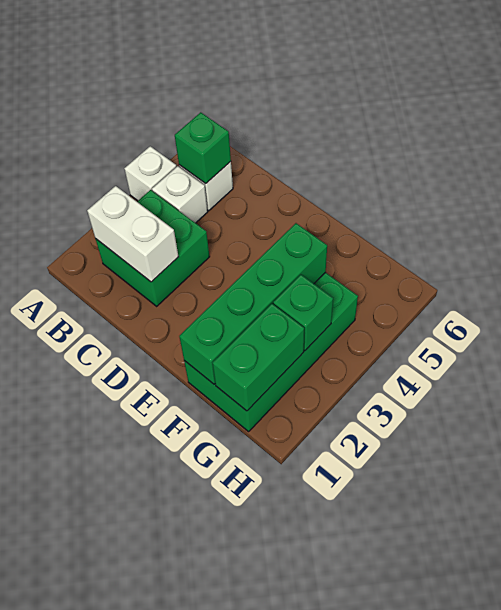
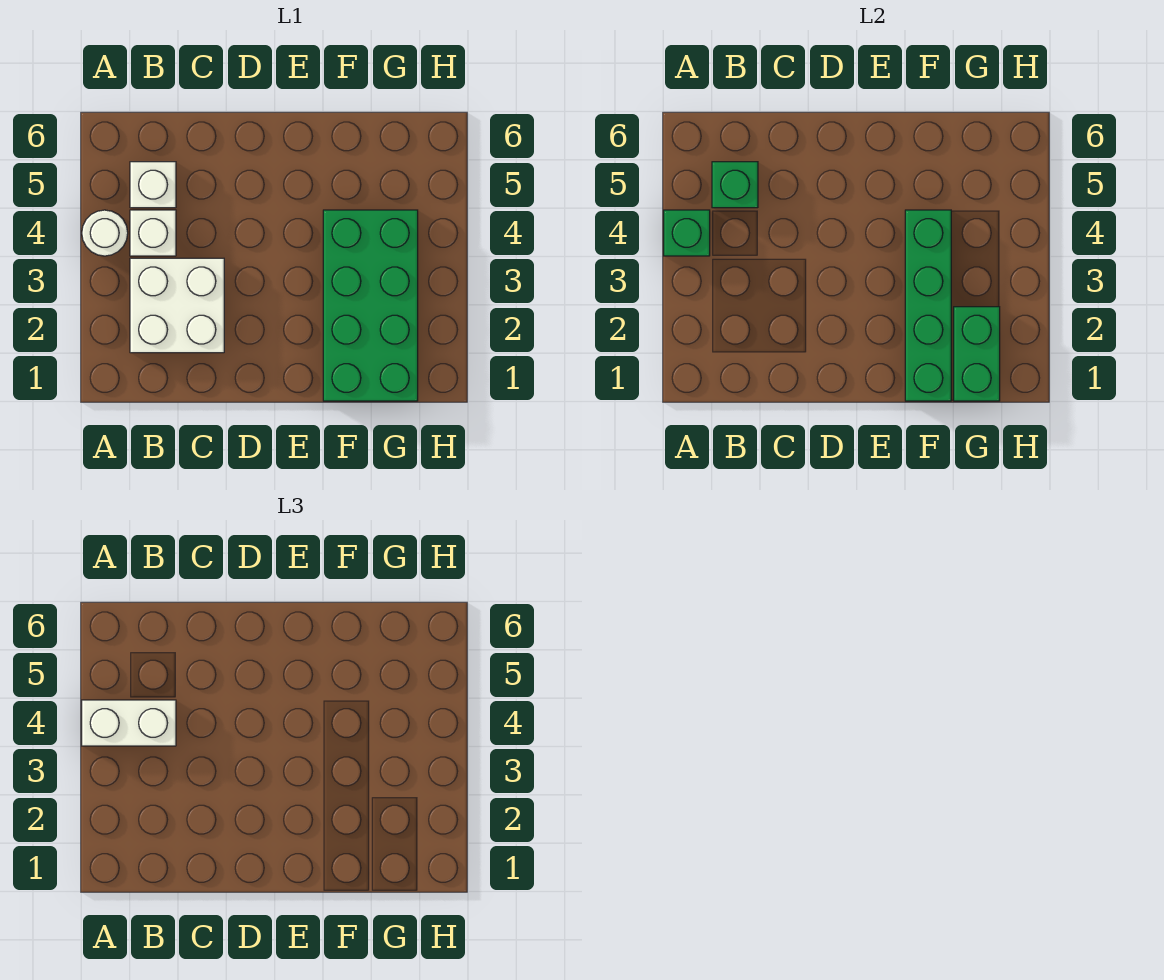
white brick A4 level 1 -> white round brick A4 level 1
green brick B2:C3 level 1 -> white brick B2:C3 level 1
white brick B2:C2 level 2 -> white brick A4:B4 level 3
green brick G3 level 2 -> green brick A4 level 2

